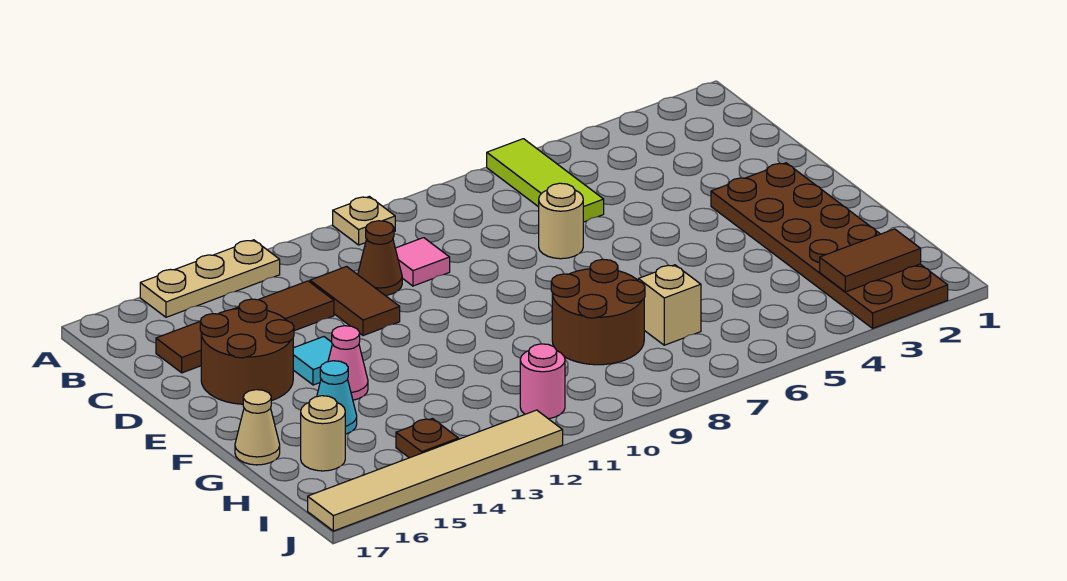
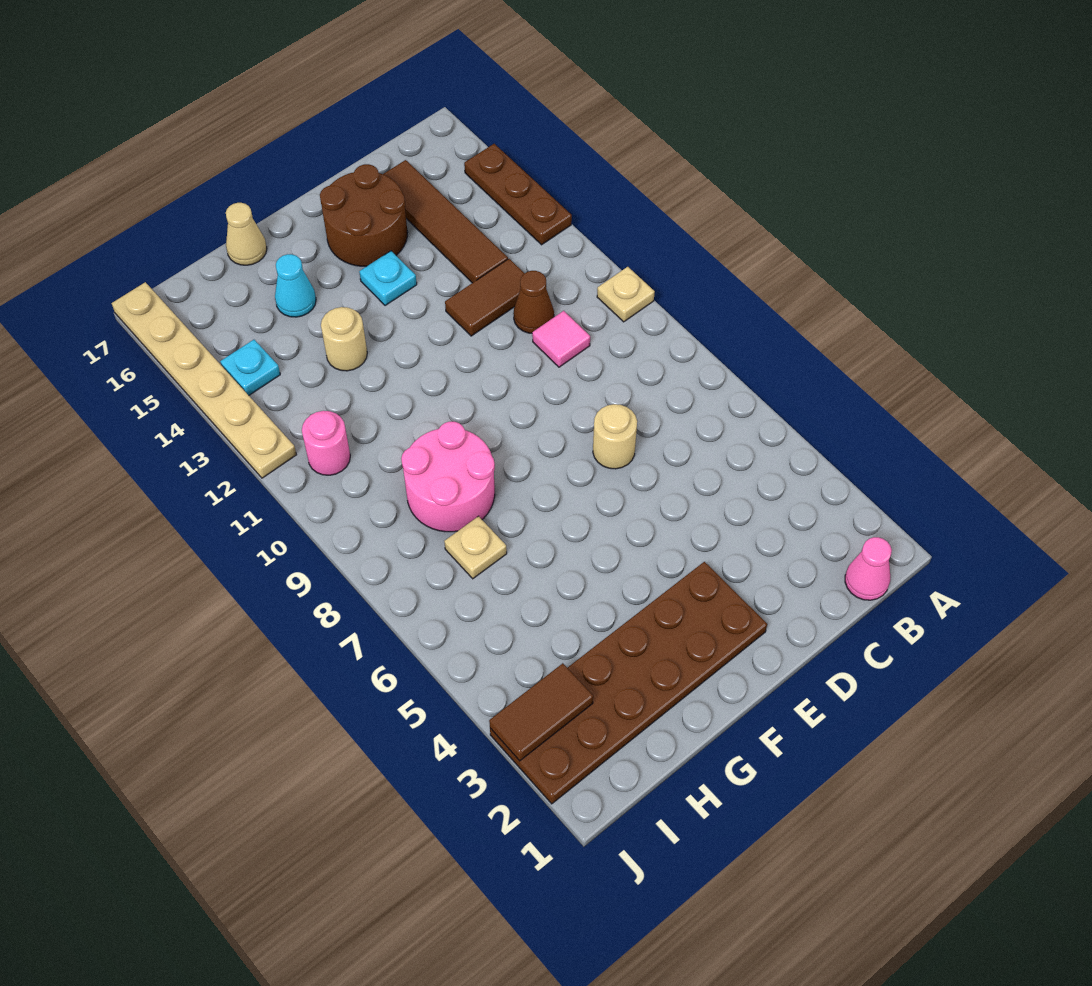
lime tile A6:C6 level 1 -> none
tan plate A13:A15 level 1 -> brown plate A13:A15 level 1
cyan tile E14 level 1 -> cyan plate E14 level 1
pink cone F14 level 1 -> pink cone B1 level 1
brown round brick G8:H9 level 1 -> pink round brick G8:H9 level 1
tan brick H7 level 1 -> tan plate H7 level 1
tan round brick H16 level 1 -> tan round brick G13 level 1
brown tile I2:I3 level 2 -> brown tile I3:J3 level 2
brown plate I14 level 1 -> cyan plate I14 level 1
tan tile J12:J17 level 1 -> tan plate J12:J17 level 1

